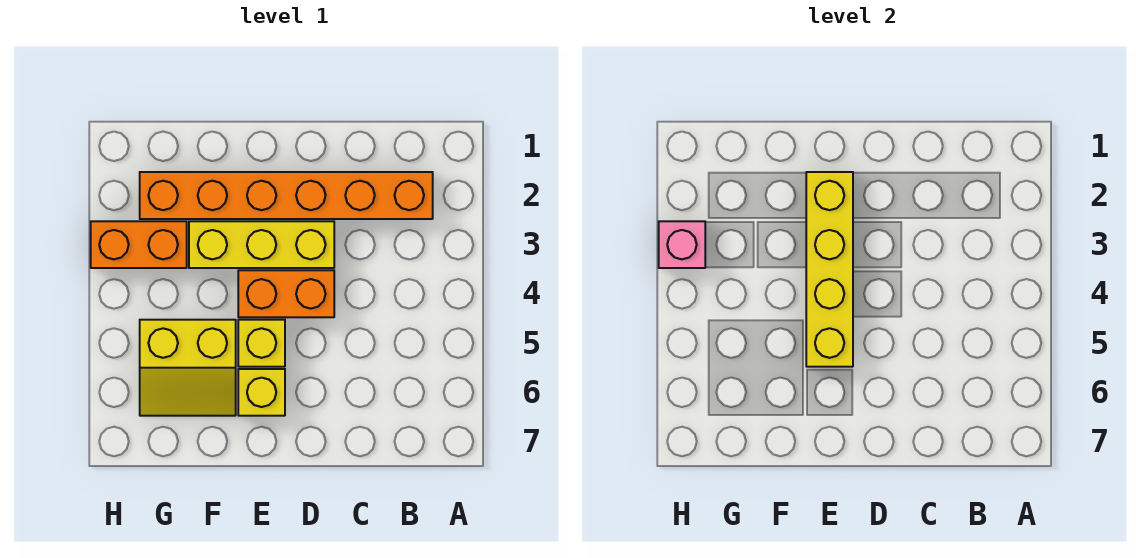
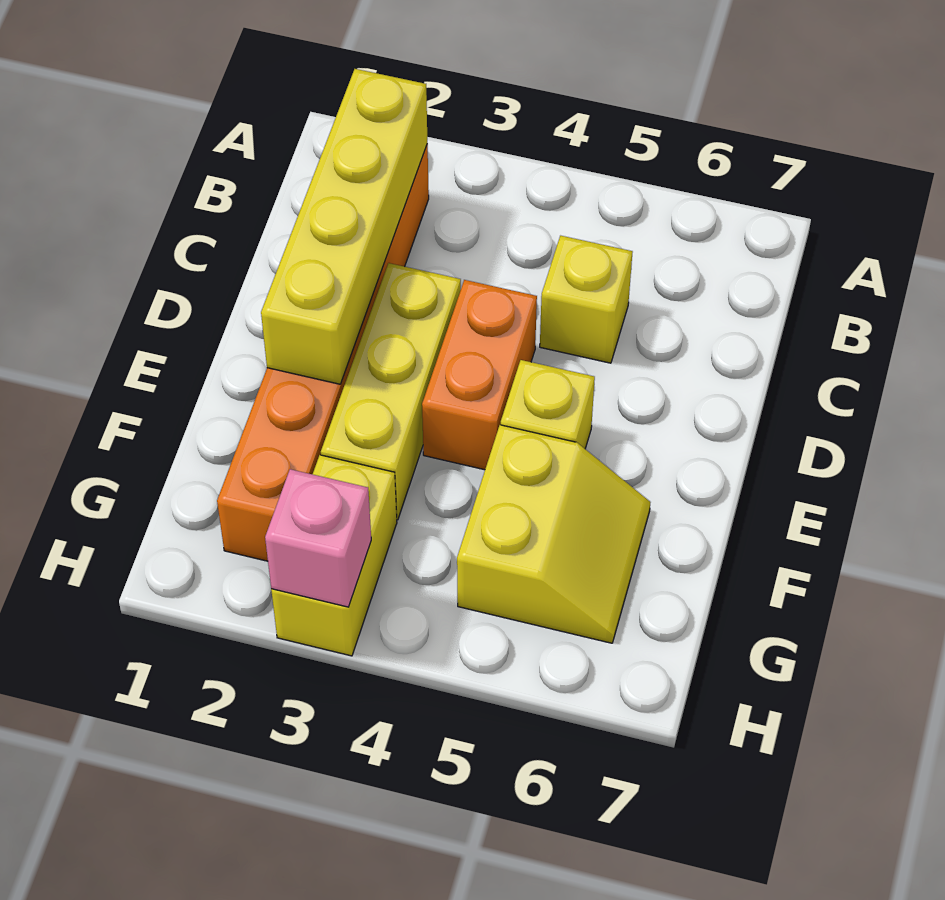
yellow brick E2:E5 level 2 -> yellow brick B2:E2 level 2
yellow brick E6 level 1 -> yellow brick C5 level 1
orange brick G3:H3 level 1 -> yellow brick G3:H3 level 1

